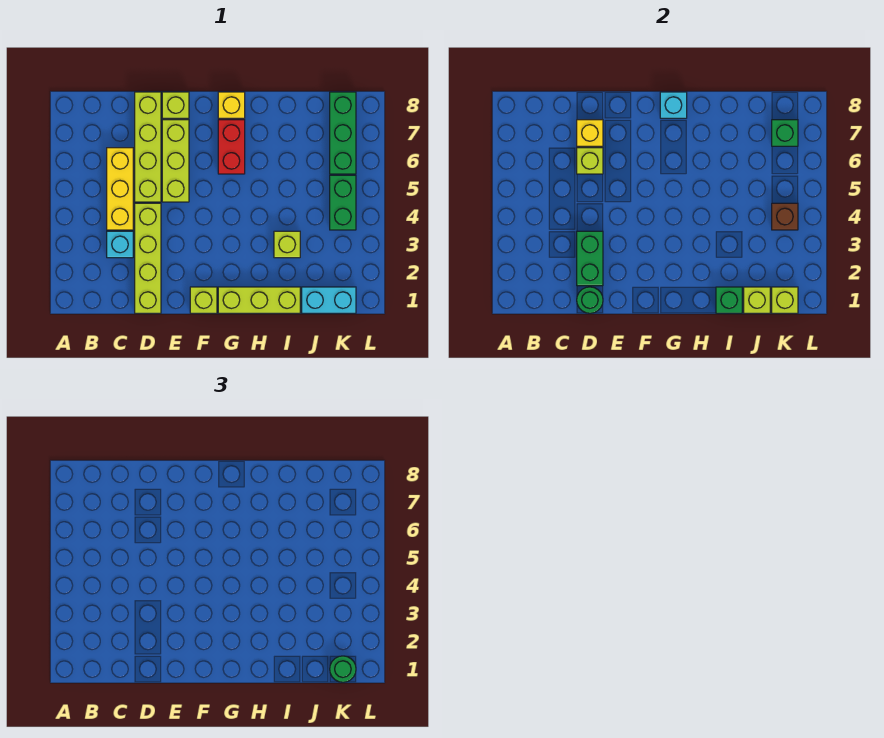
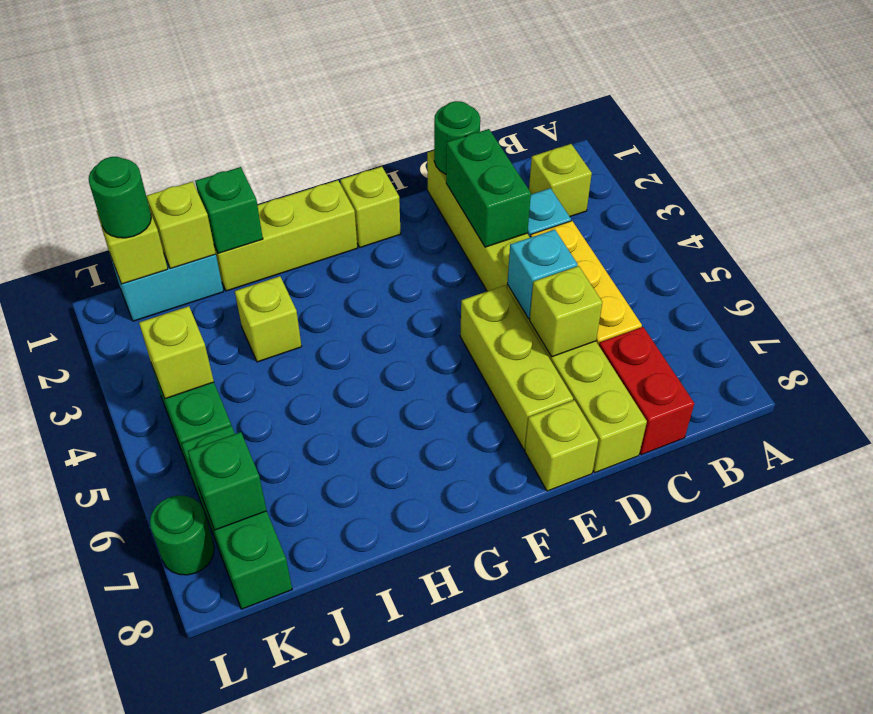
none -> lime brick B2 level 1
yellow brick D7 level 2 -> none
red brick G6:G7 level 1 -> red brick C7:C8 level 1
yellow brick G8 level 1 -> none
cyan brick G8 level 2 -> cyan brick D5 level 2
brown brick K4 level 2 -> lime brick K4 level 2
none -> green round brick L7 level 1

